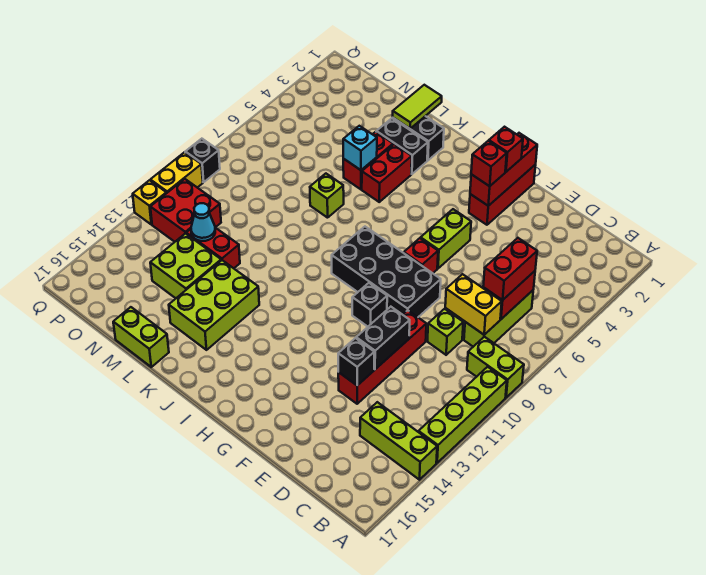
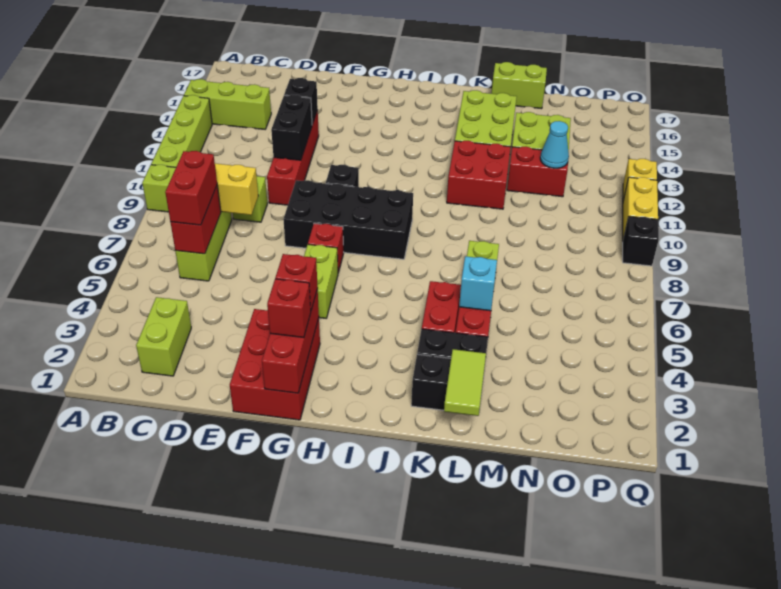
none -> lime brick C2:C3 level 1
red brick G1:G3 level 1 -> red brick F1:G3 level 1
red brick O11:P12 level 1 -> red brick K11:L12 level 1

